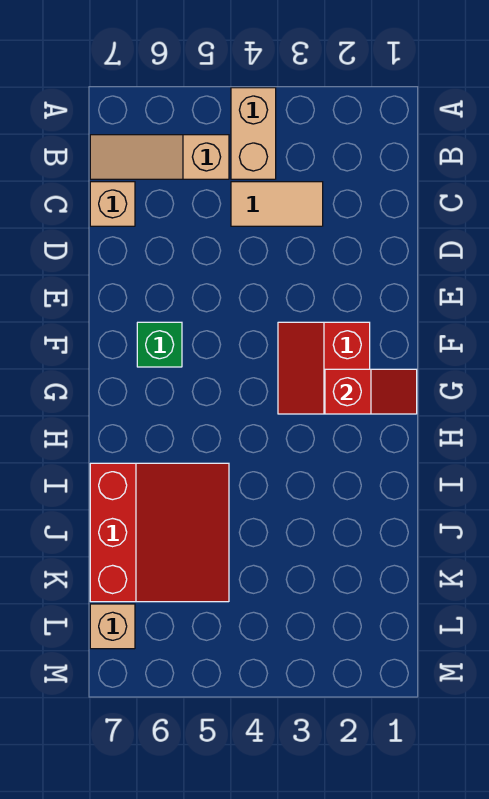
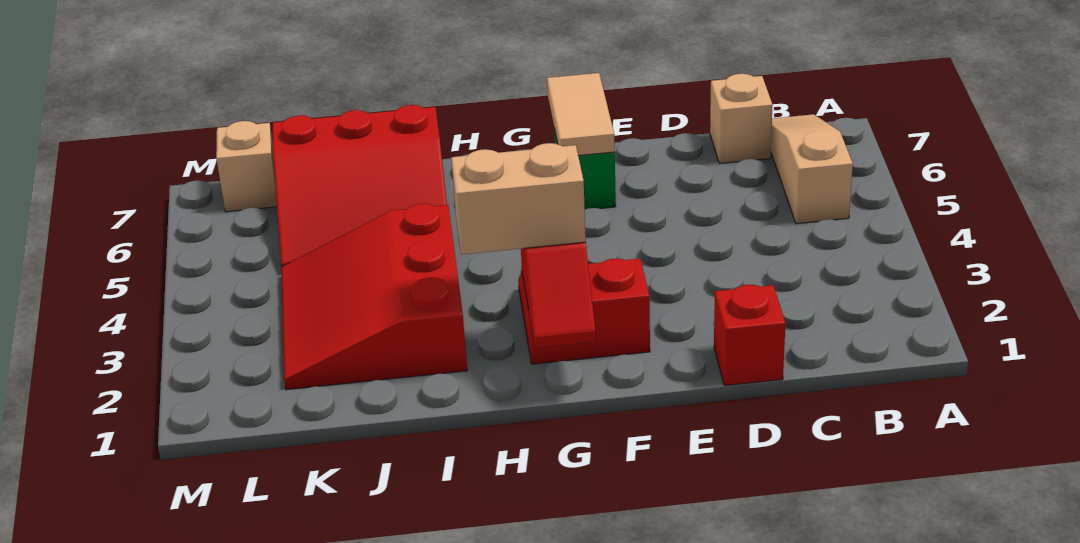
tan brick A4:B4 level 1 -> tan brick G2:H2 level 3
tan tile C3:C4 level 1 -> tan tile F6:F7 level 2
none -> red brick D1 level 1
none -> red slope I2:K4 level 1 top I

